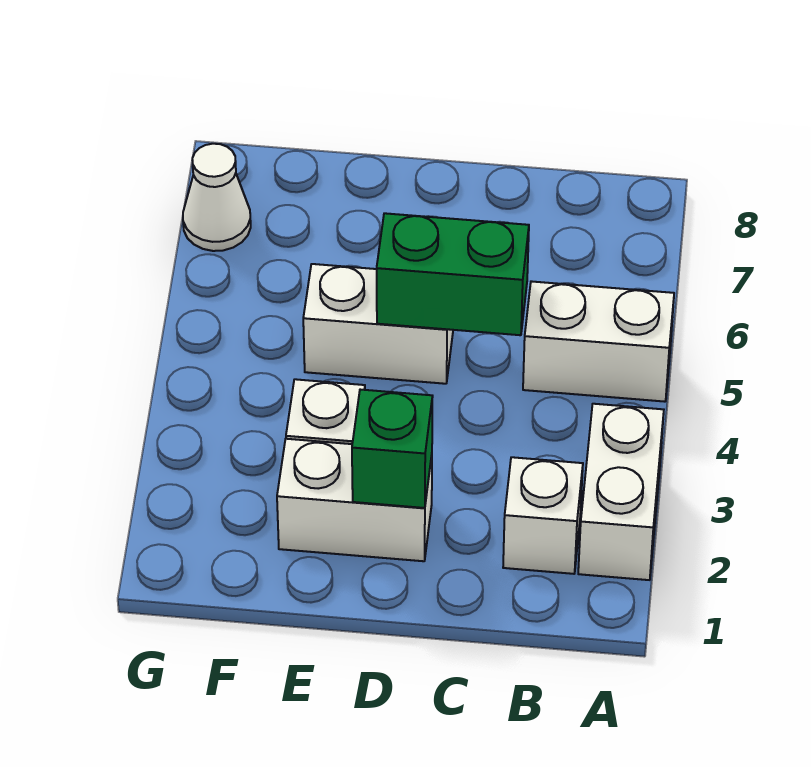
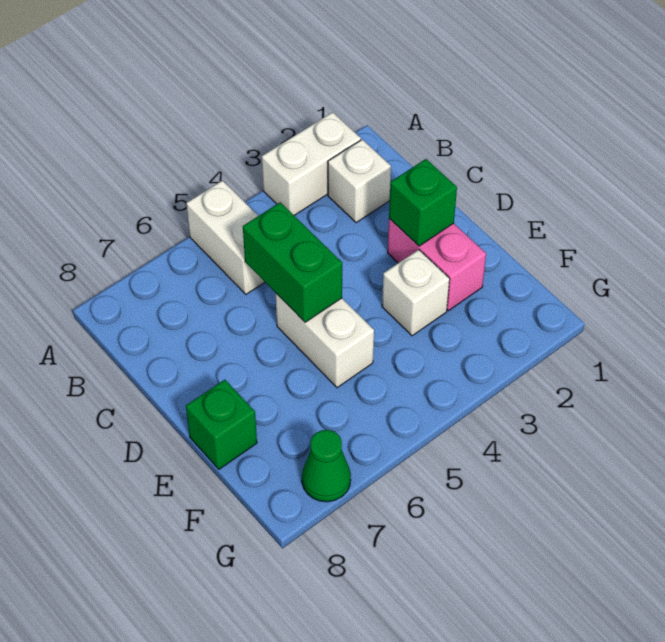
white brick D2:E2 level 1 -> pink brick D2:E2 level 1
none -> green brick E8 level 1
white cone G7 level 1 -> green cone G7 level 1

